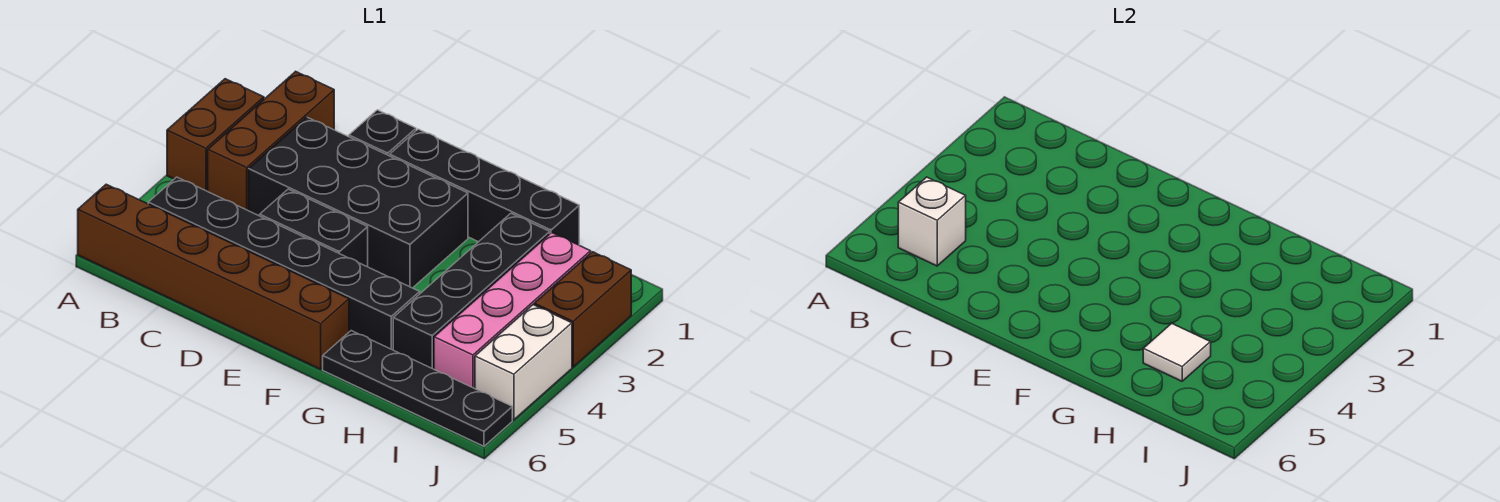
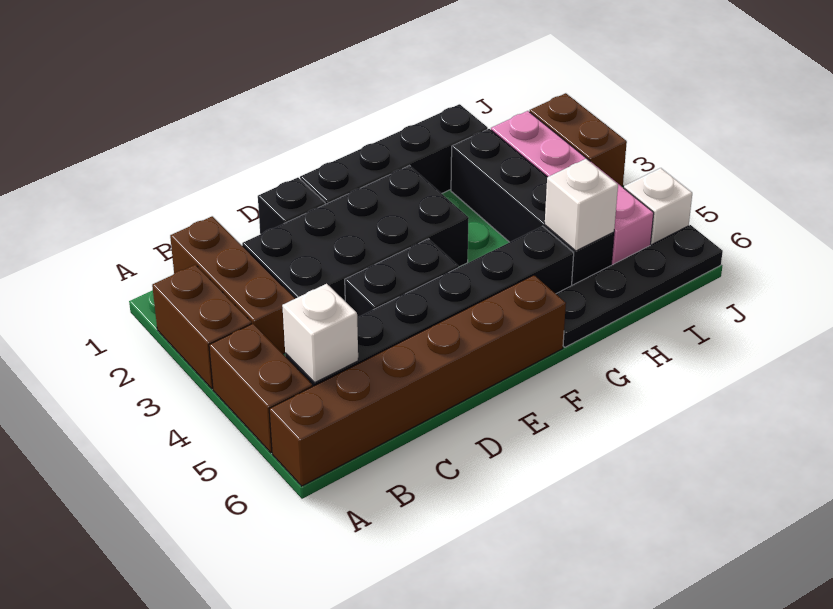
none -> brown brick A4:A5 level 1
white tile H5 level 2 -> white brick H5 level 2
white brick J4:J5 level 1 -> white brick J5 level 1

